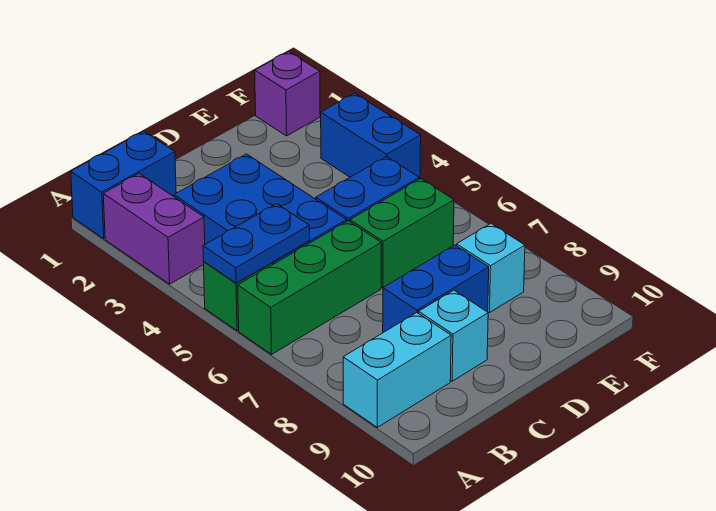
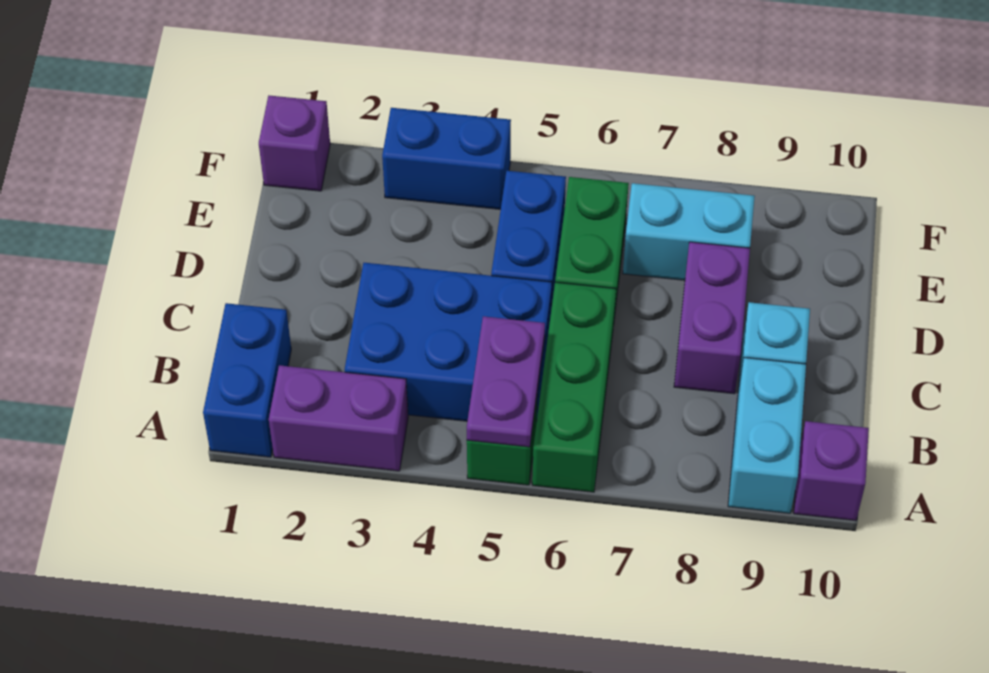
blue plate A5:B5 level 2 -> purple plate A5:B5 level 2
none -> purple brick A10 level 1
blue brick C8:D8 level 1 -> purple brick C8:D8 level 1
cyan brick E8 level 1 -> cyan brick E7:E8 level 1

